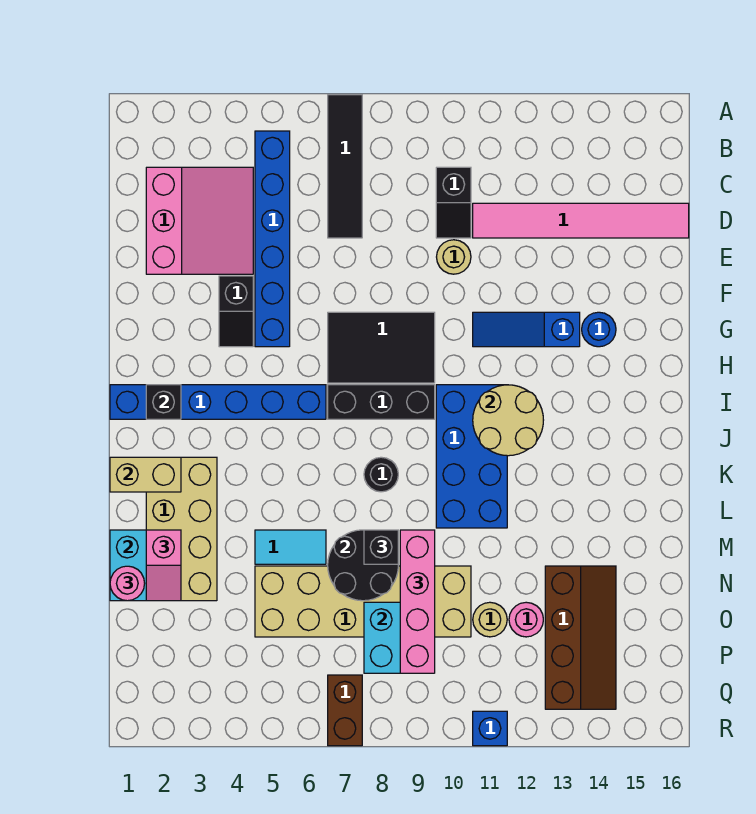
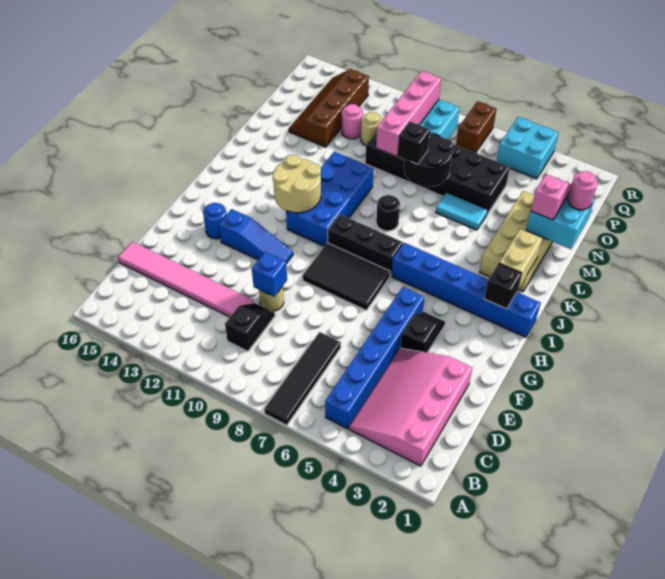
pink slope C2:E4 level 1 top 2 -> pink slope B2:E4 level 1 top 2
tan brick K1:K2 level 2 -> tan brick J2:K2 level 2
tan brick N5:O10 level 1 -> black brick N5:O10 level 1
none -> cyan brick Q4:R5 level 1
blue brick R11 level 1 -> blue brick E10 level 2

